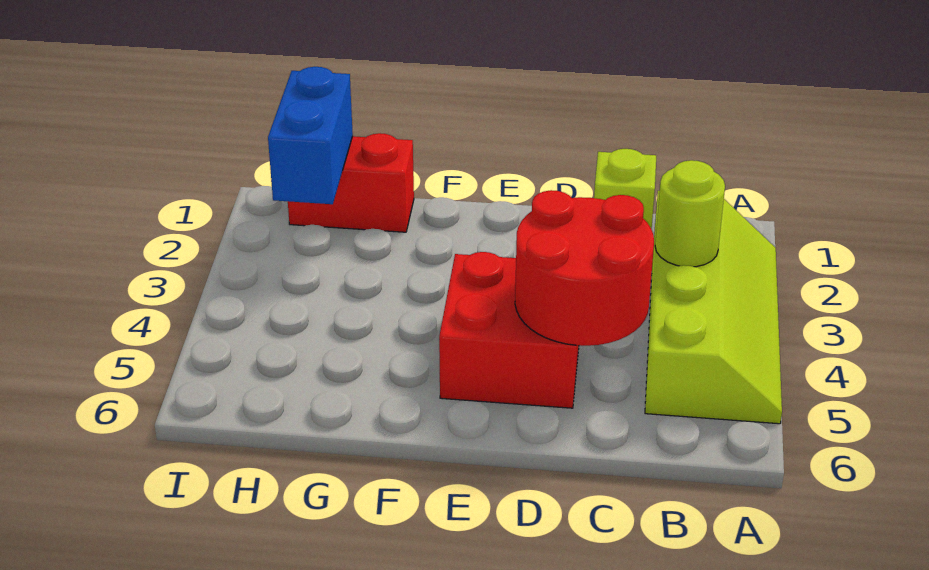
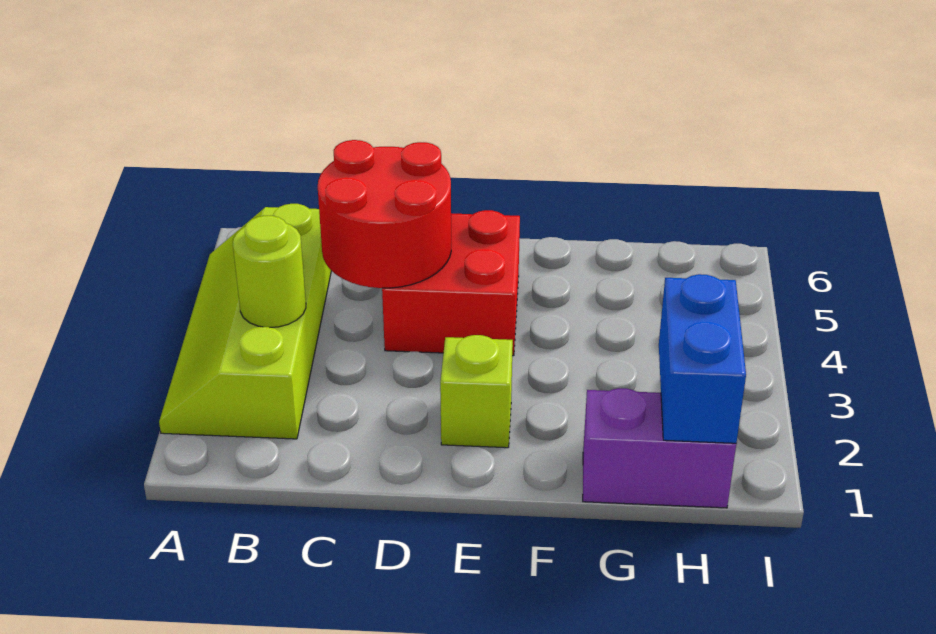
lime brick C1 level 1 -> lime brick E2 level 1
red brick G1:H1 level 1 -> purple brick G1:H1 level 1

